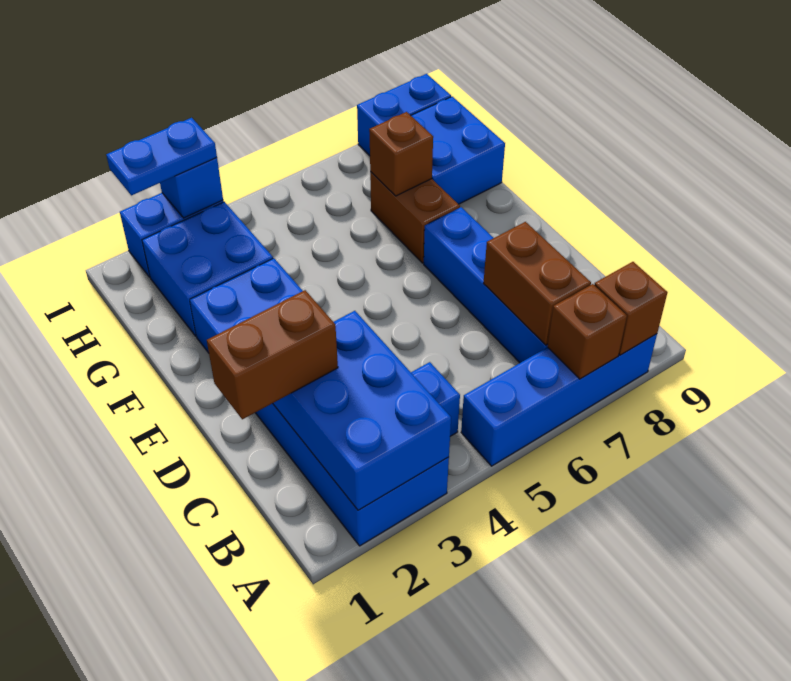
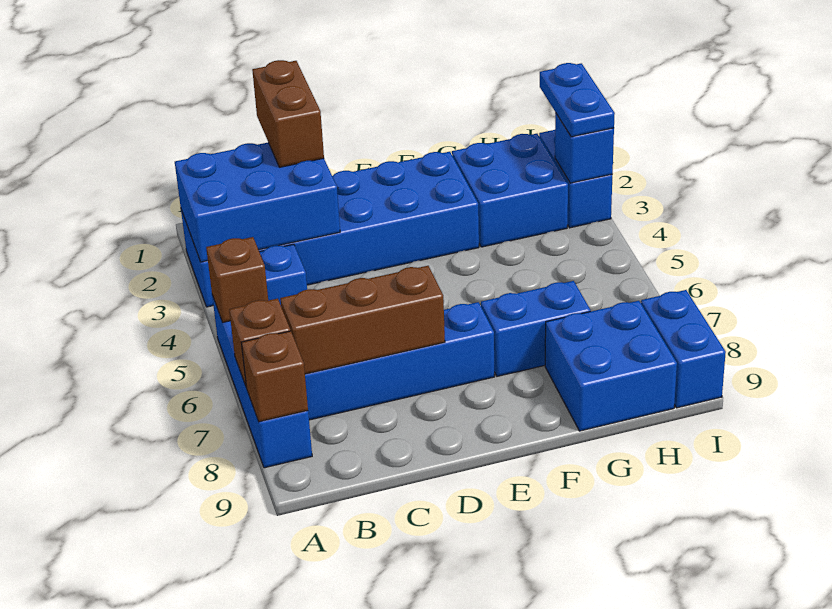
brown brick B7:C7 level 2 -> brown brick B7:D7 level 2
brown brick F7:G7 level 1 -> blue brick F7:G7 level 1
brown brick G7 level 2 -> brown brick A5 level 2

